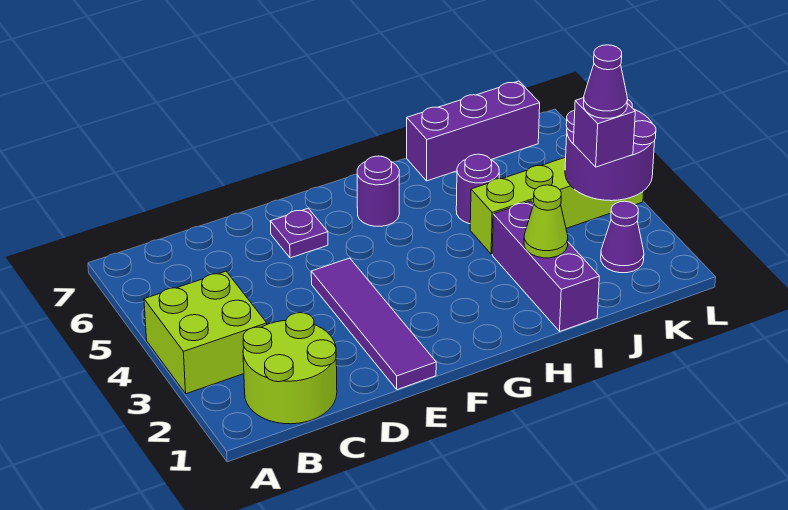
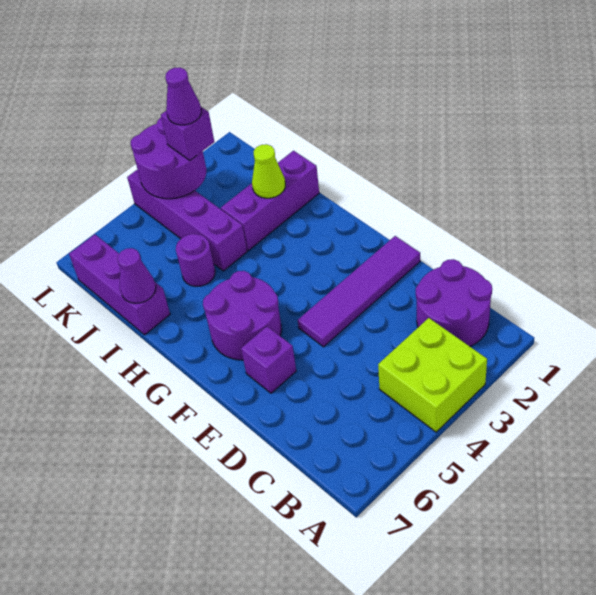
lime round brick B1:C2 level 1 -> purple round brick B1:C2 level 1
purple plate E6 level 1 -> purple brick E6 level 1
purple round brick G6 level 1 -> purple round brick F5:G6 level 1
lime brick I4:L4 level 1 -> purple brick I4:L4 level 1
purple cone K2 level 1 -> purple cone I7 level 2

